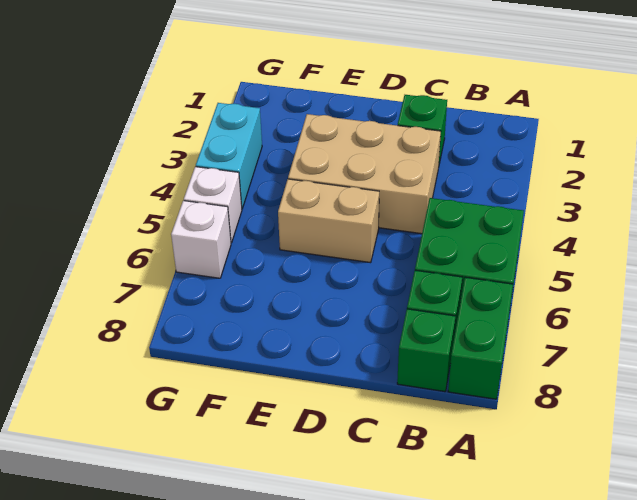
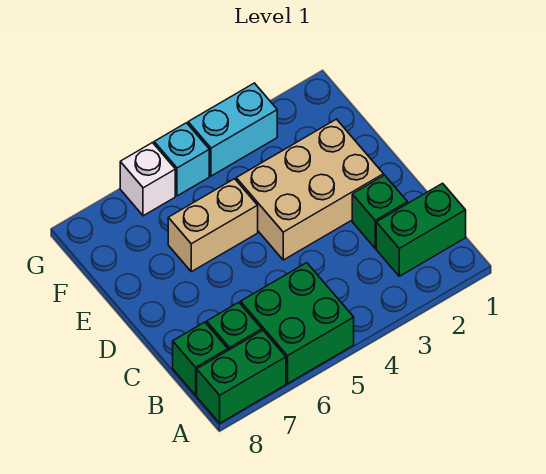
none -> green brick B1:B2 level 1
tan brick C3:E4 level 1 -> tan brick D2:E4 level 1
tan brick D5:E5 level 1 -> tan brick E5:E6 level 1
white brick G5 level 1 -> cyan brick G5 level 1

